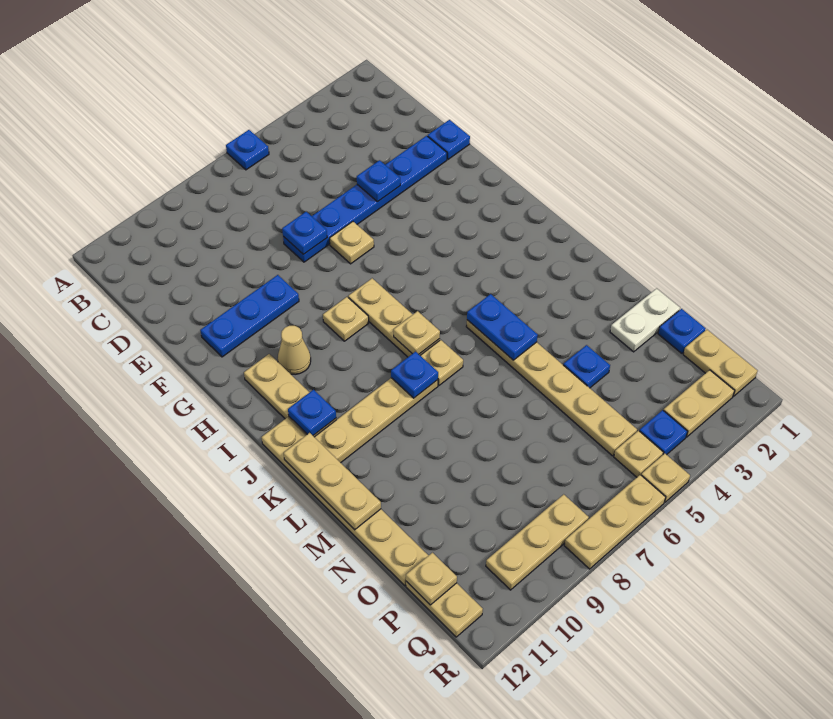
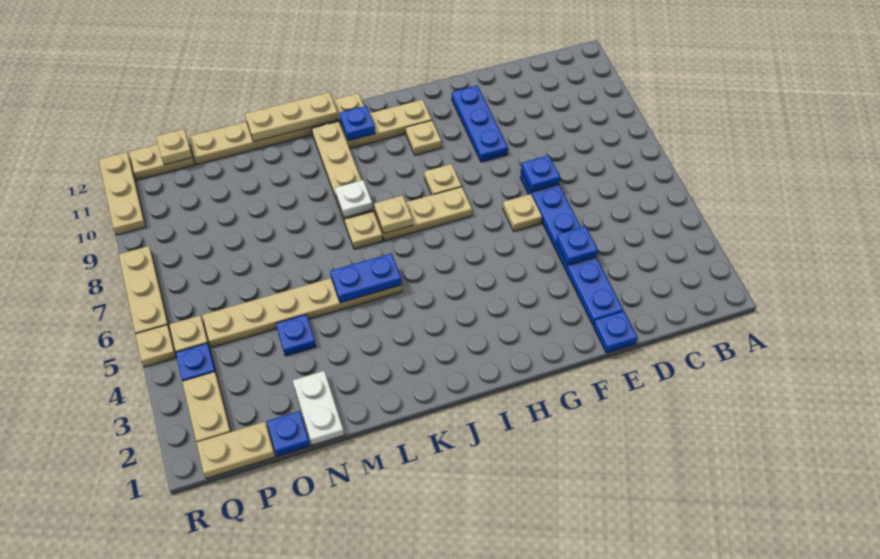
blue plate A6 level 1 -> none
tan cone H10 level 1 -> tan plate H10 level 1
blue plate K8 level 2 -> white plate K8 level 2
tan plate Q8:Q10 level 1 -> tan plate R10:R12 level 1

